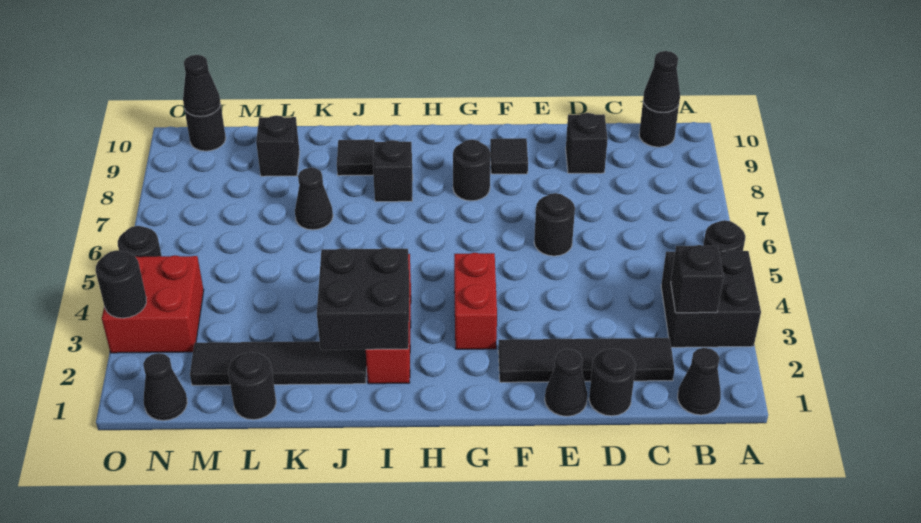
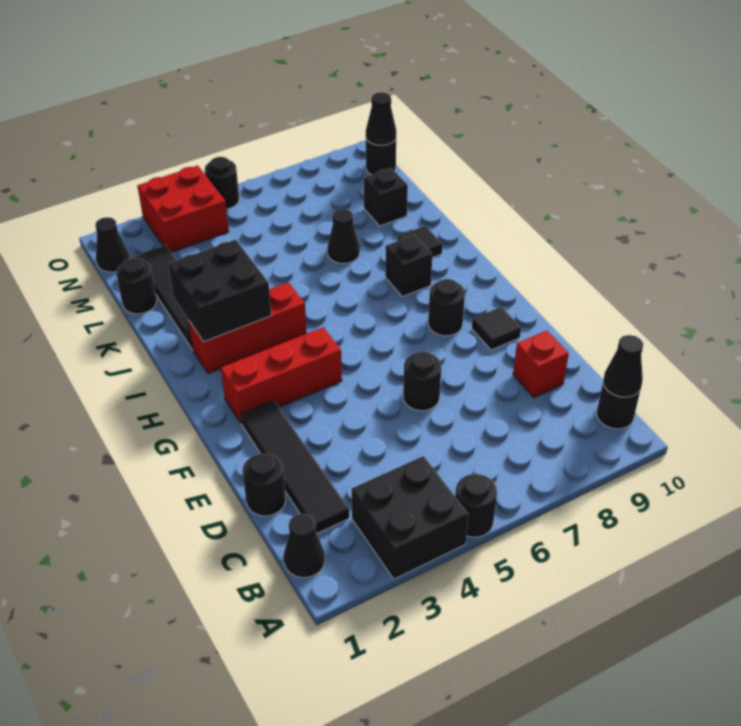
black brick B3 level 2 -> none
black brick D9 level 1 -> red brick D9 level 1
black cone E1 level 1 -> none
red brick G3:G4 level 1 -> red brick G2:G4 level 1
black round brick O3 level 2 -> none

